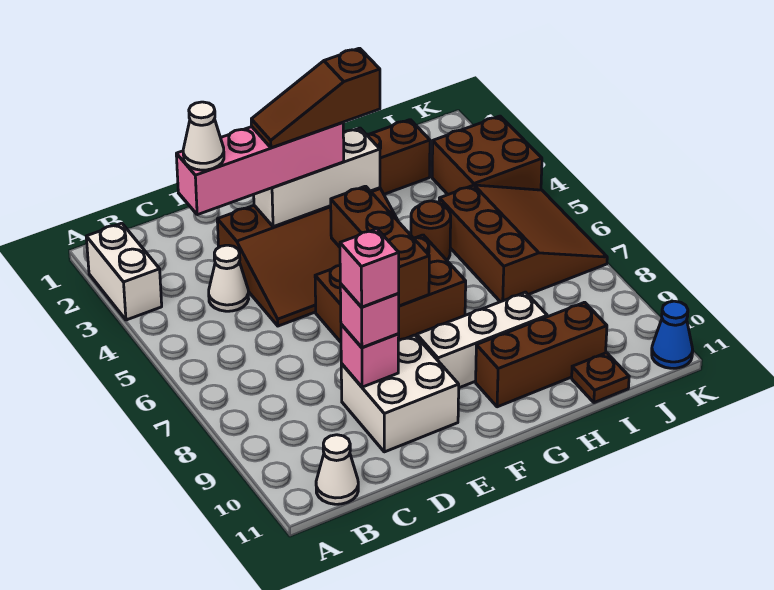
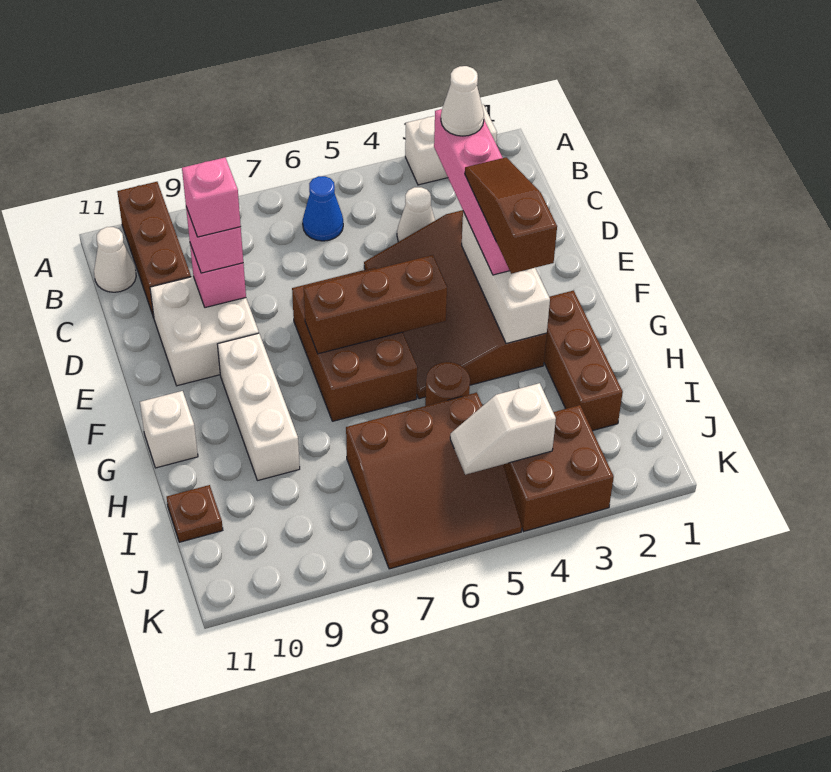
brown brick G10:I10 level 1 -> brown brick A10:C10 level 1
none -> white brick G11 level 1
none -> white slope J4:J5 level 2 top 4
blue cone K11 level 1 -> blue cone B6 level 1

